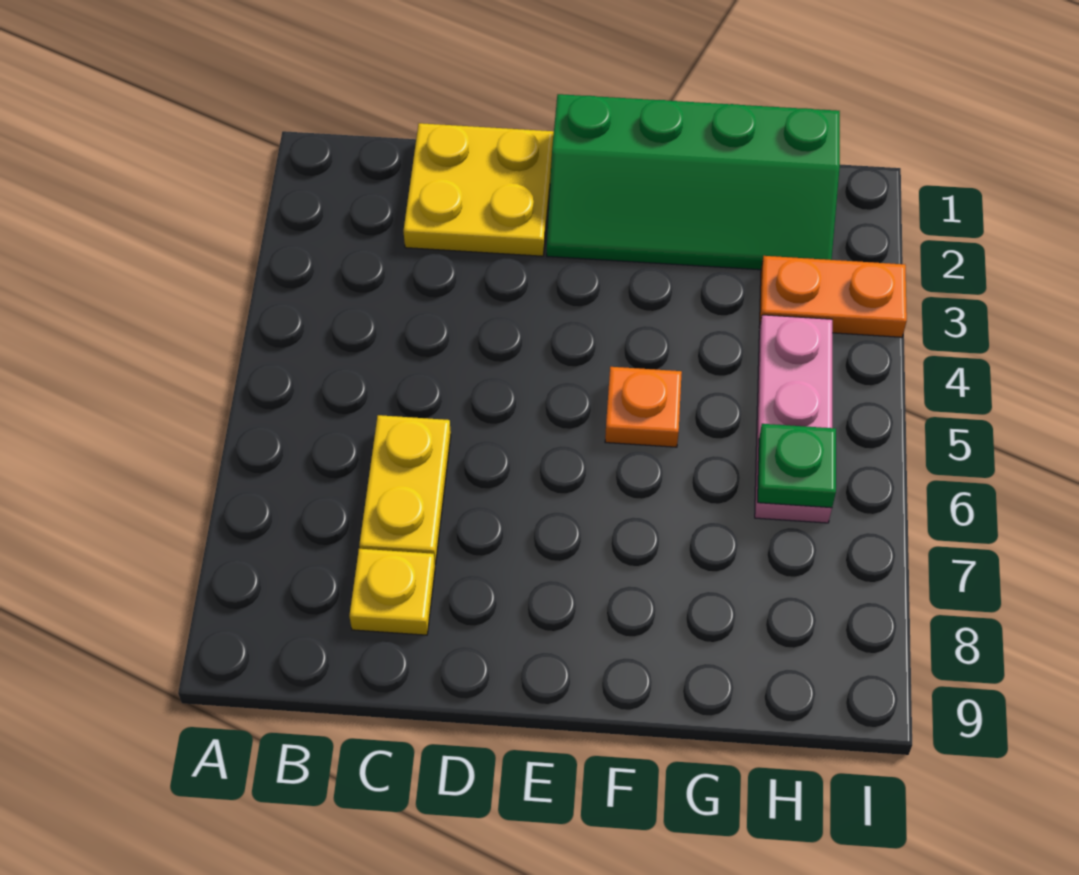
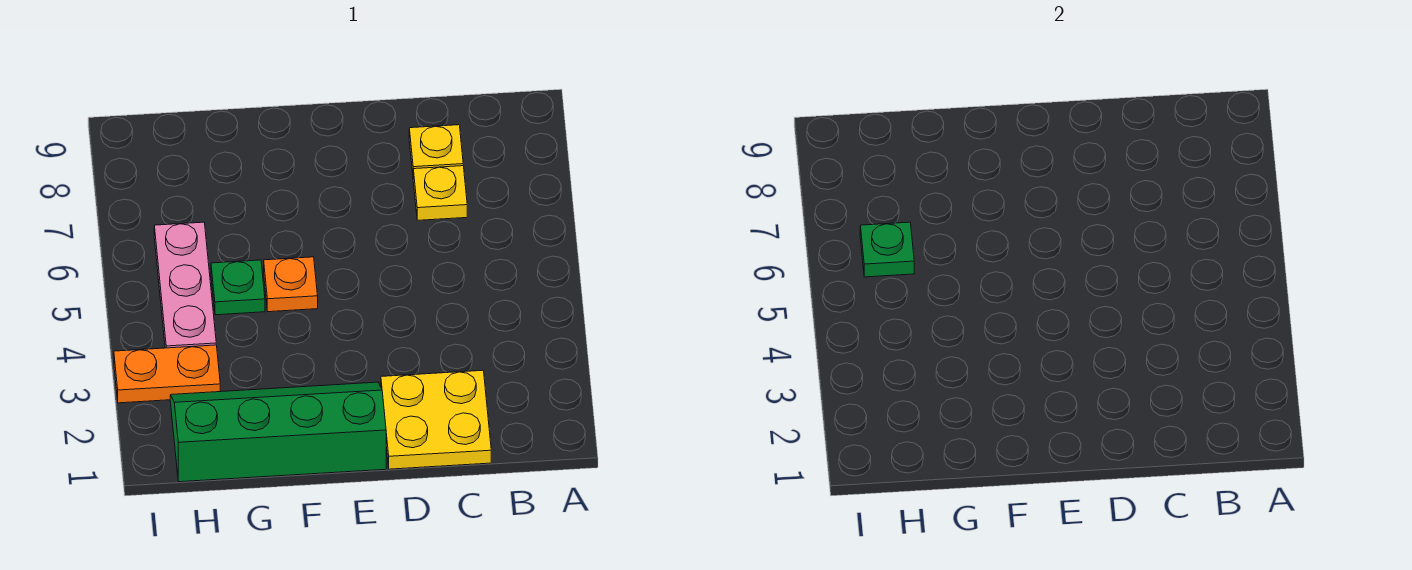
yellow plate C6:C7 level 1 -> yellow plate C7 level 1
none -> green plate G5 level 1

